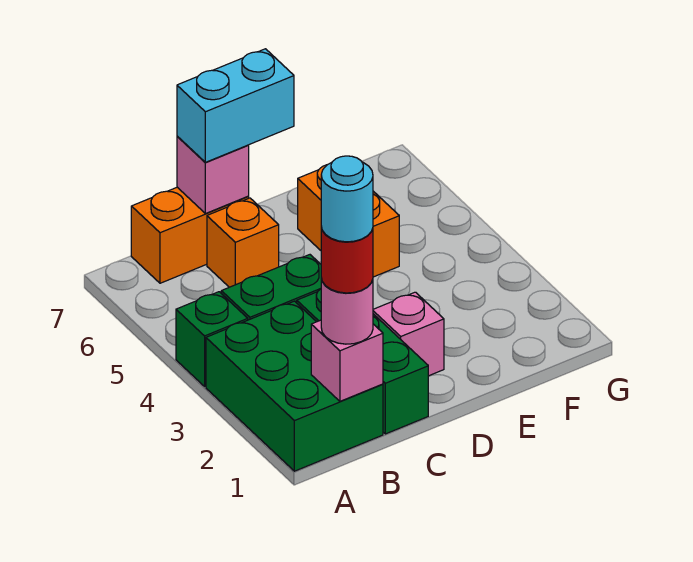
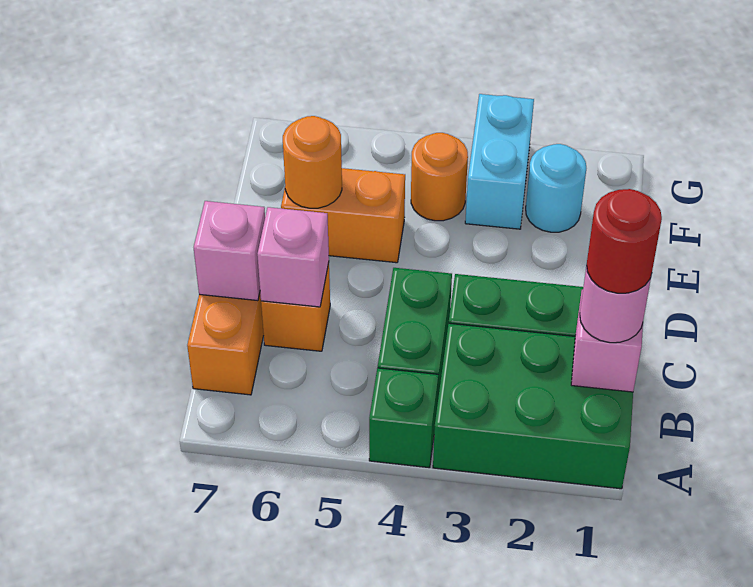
cyan round brick B1 level 5 -> cyan round brick F2 level 1
cyan brick C7:D7 level 3 -> cyan brick F3:G3 level 1
pink brick D2 level 1 -> pink brick C6 level 2
none -> orange round brick E6 level 2
none -> orange round brick F4 level 1

